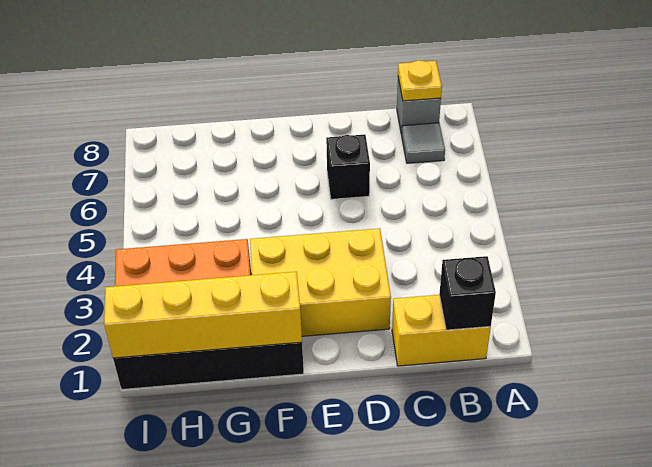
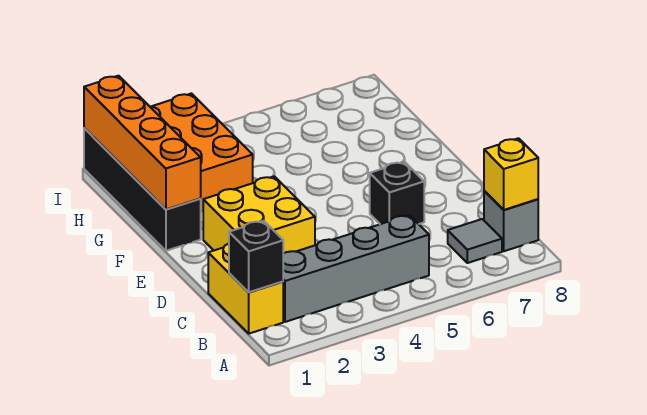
none -> grey brick B2:B5 level 1
yellow plate B8 level 2 -> yellow brick B8 level 2
yellow brick D2:F3 level 1 -> yellow brick D2:E3 level 1
yellow brick F1:I1 level 2 -> orange brick F1:I1 level 2

